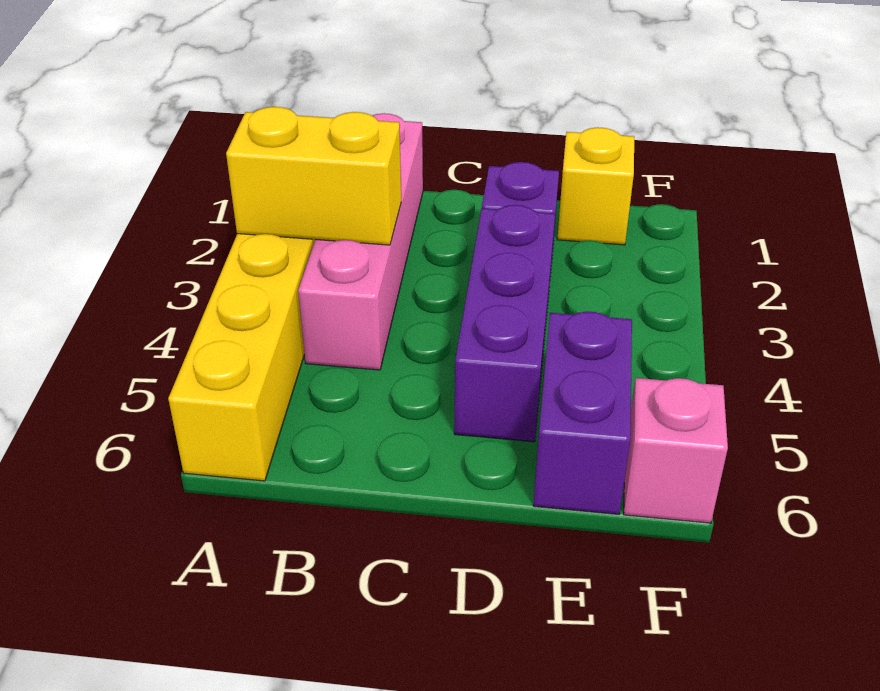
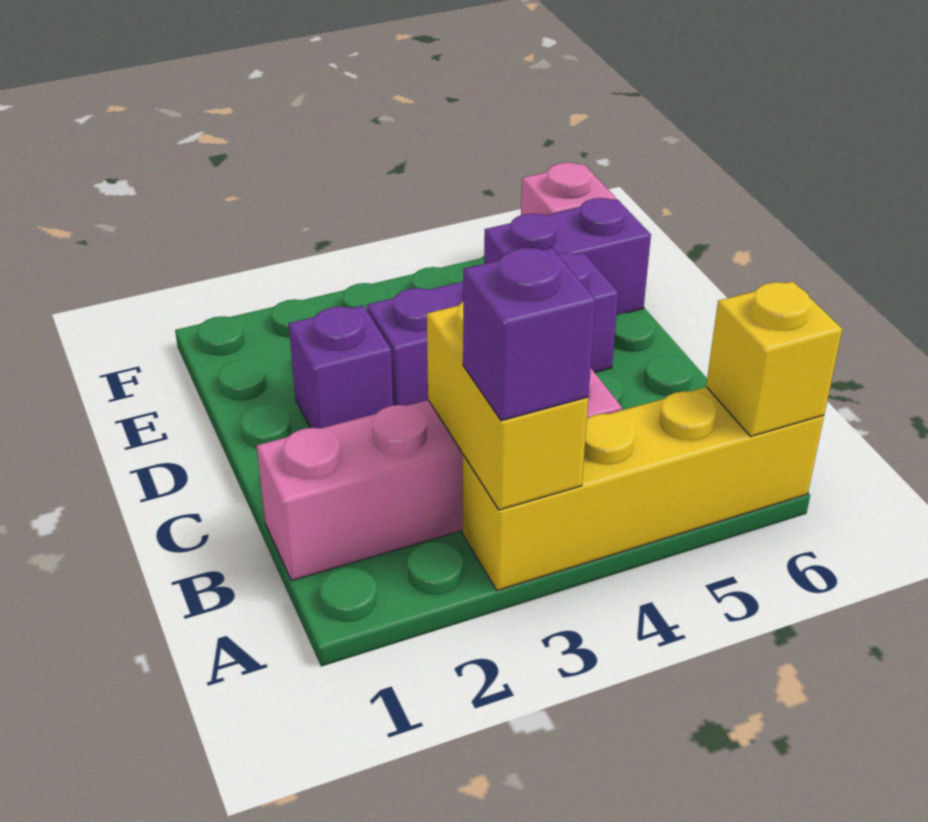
none -> purple brick A3 level 3
yellow brick E1 level 1 -> yellow brick A6 level 2

